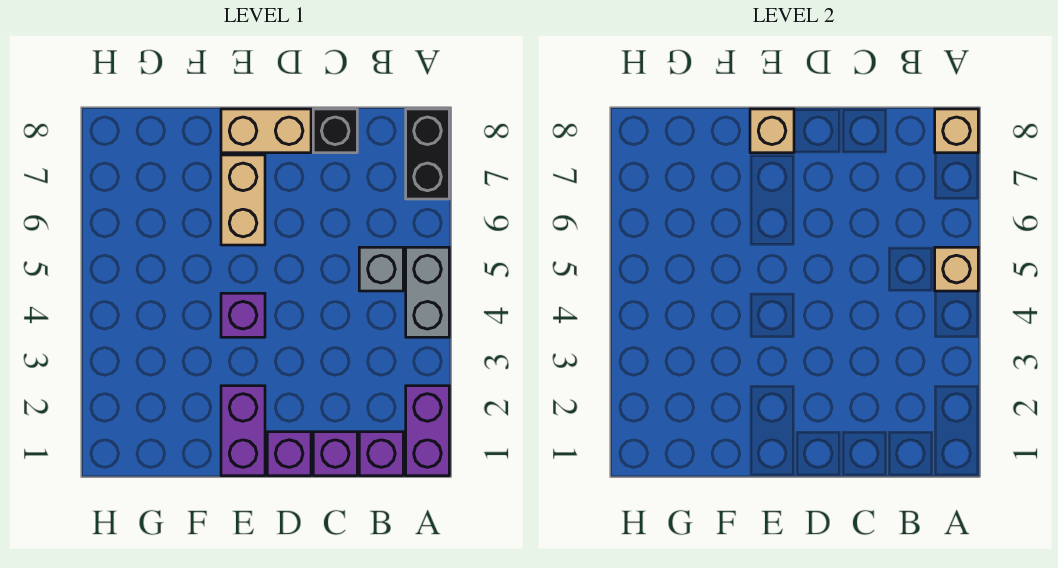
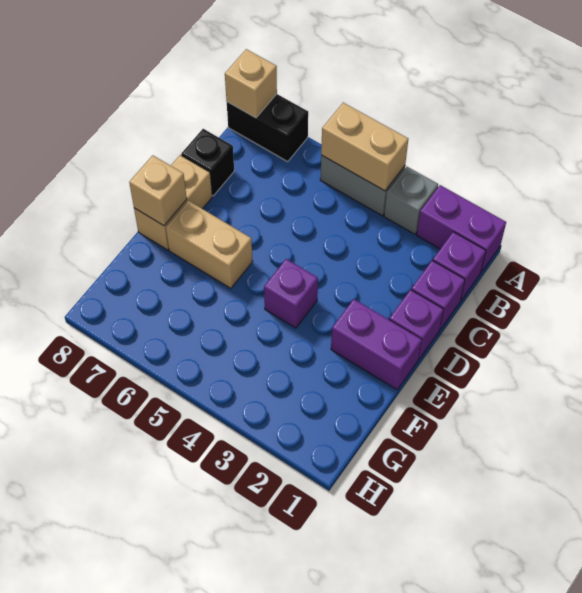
tan brick A5 level 2 -> tan brick A4:A5 level 2
grey brick B5 level 1 -> grey brick A3 level 1

